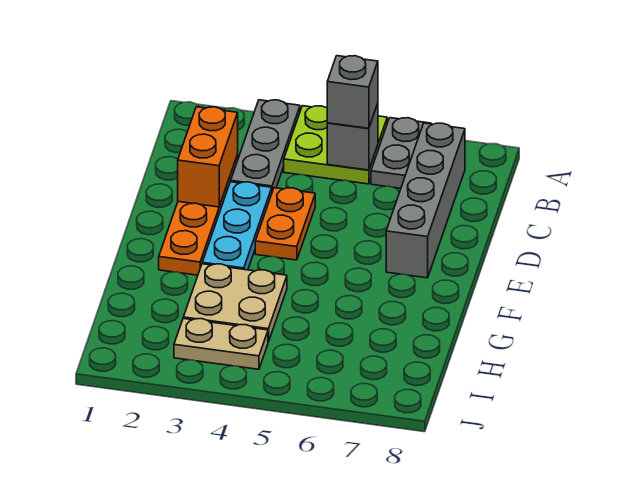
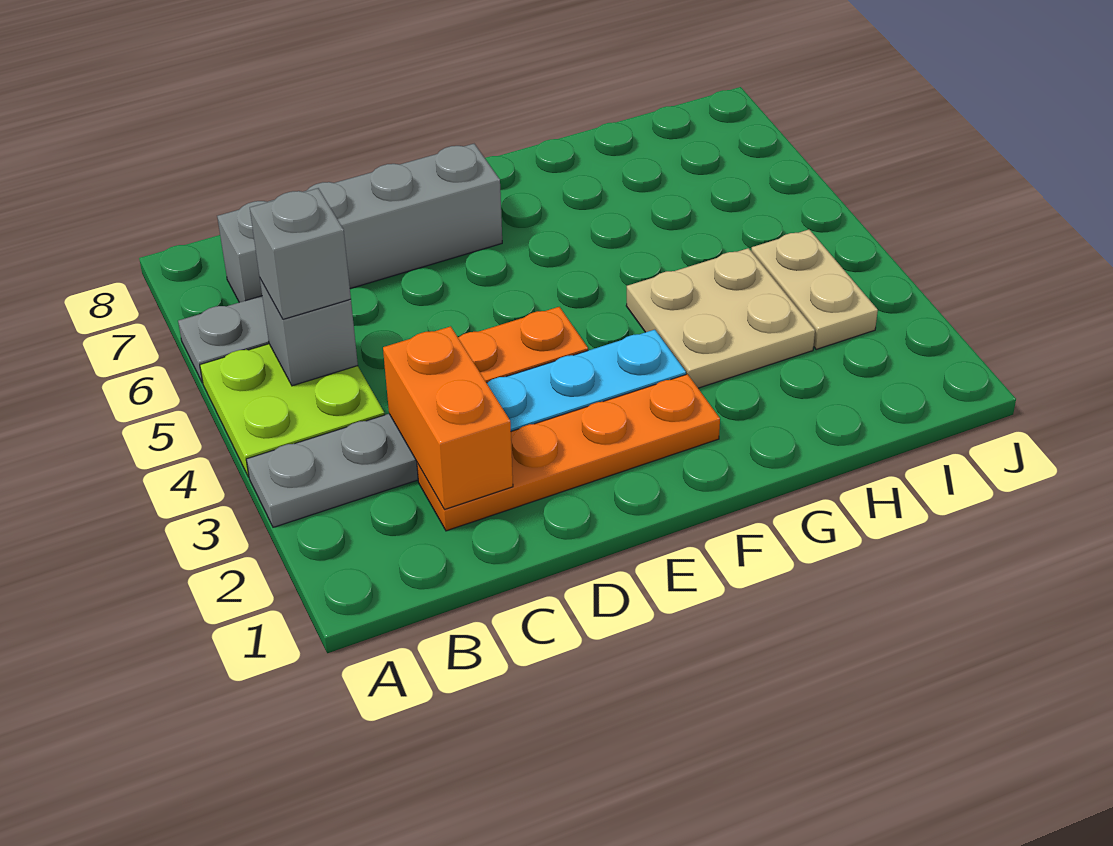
orange brick C2:D2 level 2 -> orange brick C2:C3 level 2

